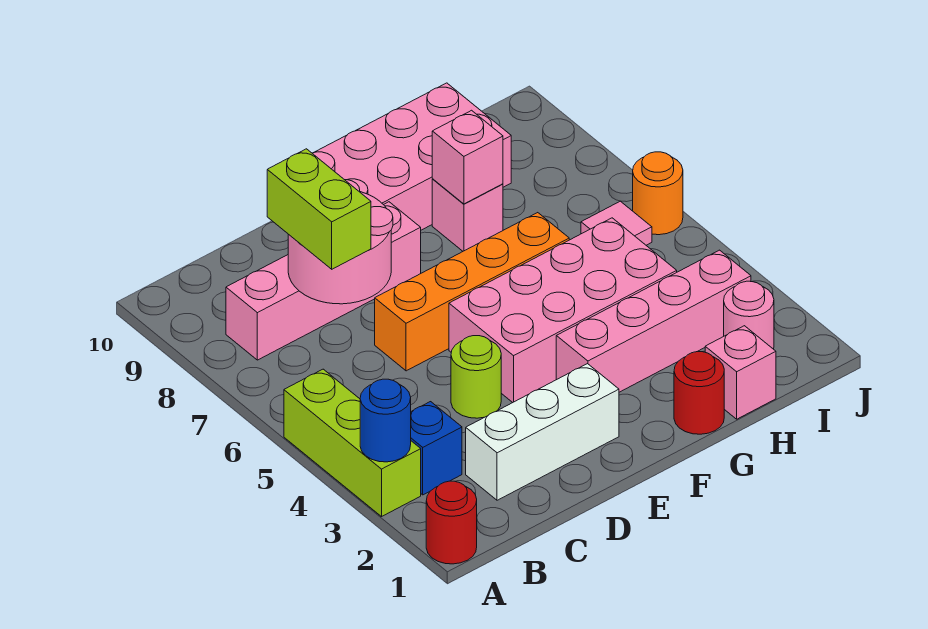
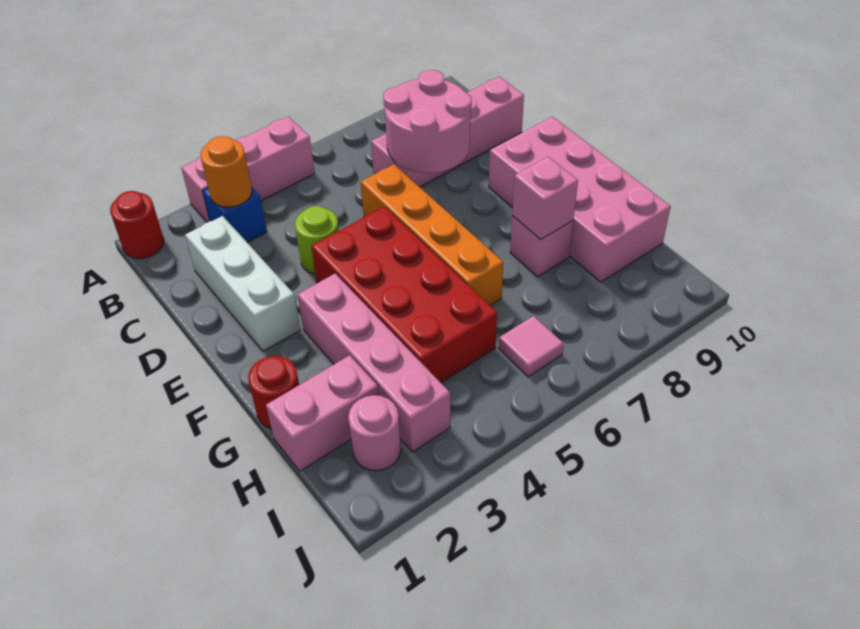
lime brick A3:A5 level 1 -> pink brick A3:A5 level 1
blue round brick A3 level 2 -> none
pink brick B8:E8 level 1 -> pink brick C7:C10 level 1
lime brick C7:C8 level 3 -> none
pink brick E4:H5 level 1 -> red brick E4:H5 level 1
pink brick H1 level 1 -> pink brick H1:H2 level 1
orange round brick J6 level 1 -> orange round brick B3 level 2

